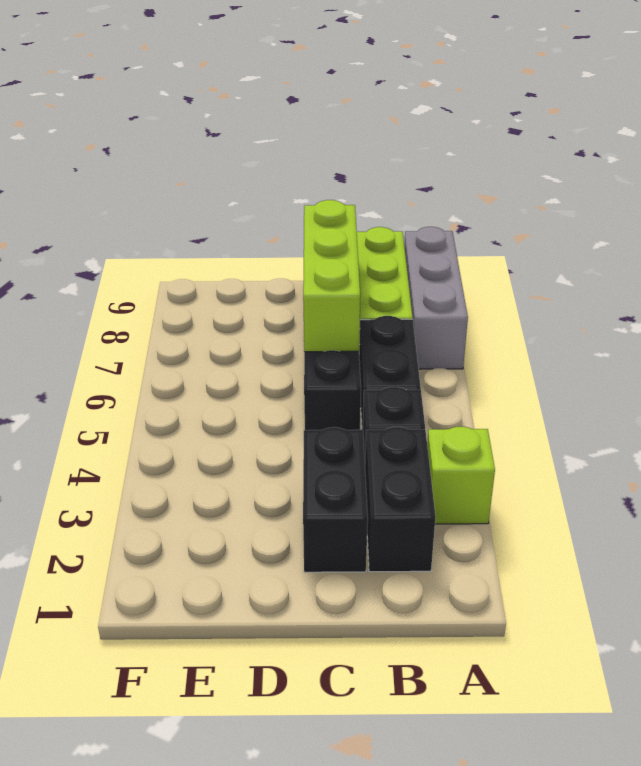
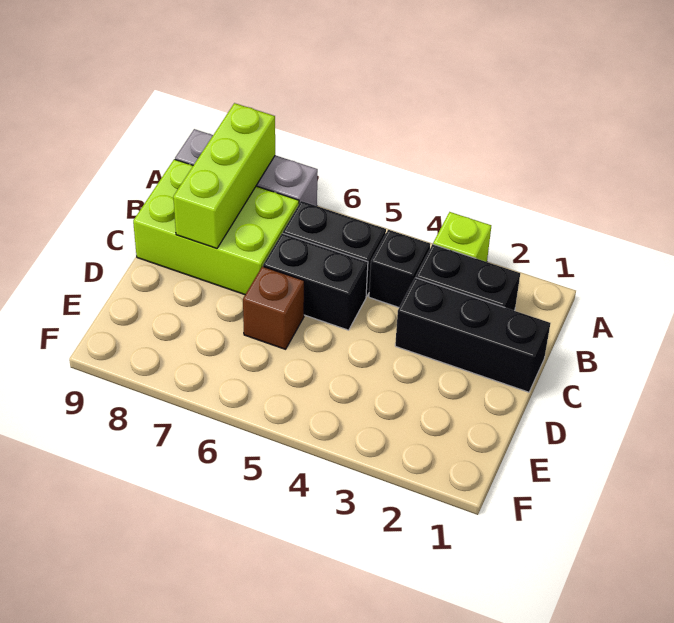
black brick C2:C3 level 1 -> black brick C1:C3 level 1
lime brick C6:C8 level 2 -> lime brick A8:C8 level 2
none -> brown brick D6 level 1

